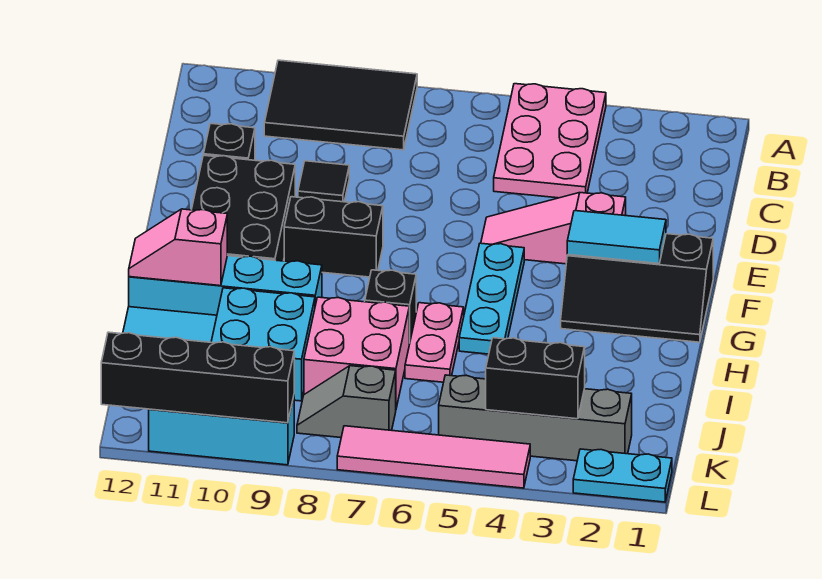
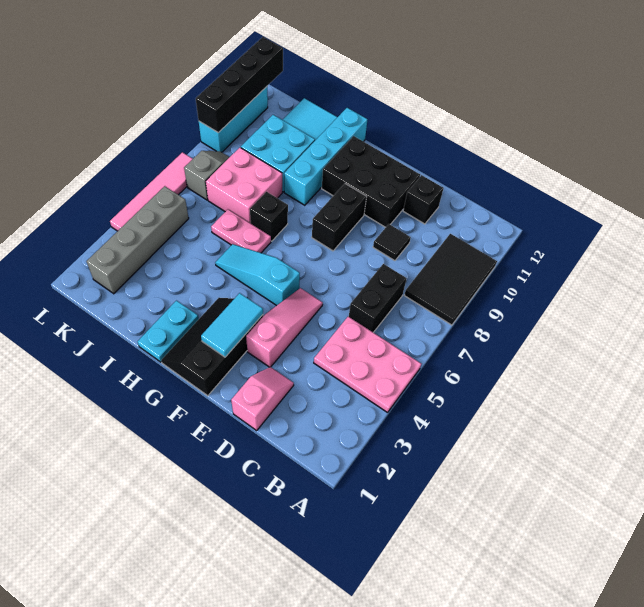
cyan plate F5:H5 level 1 -> cyan slope F5:H5 level 1 top F
pink slope H11:H12 level 2 top 11 -> pink slope D1:D2 level 1 top 1
black brick K3:K4 level 2 -> black brick C6:C7 level 1
cyan plate L1:L2 level 1 -> cyan plate H1:H2 level 1

